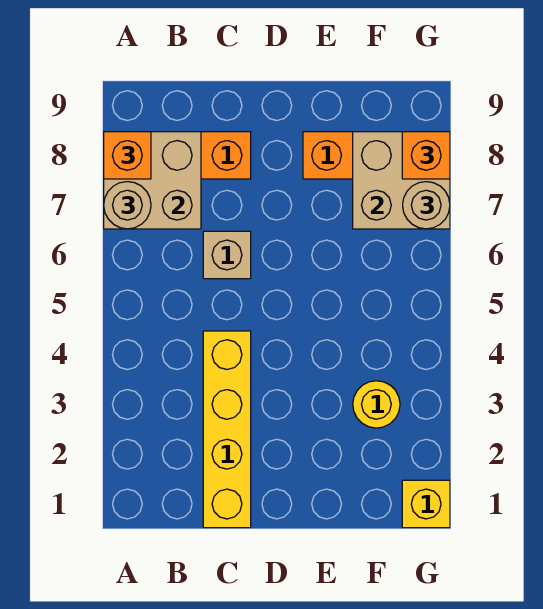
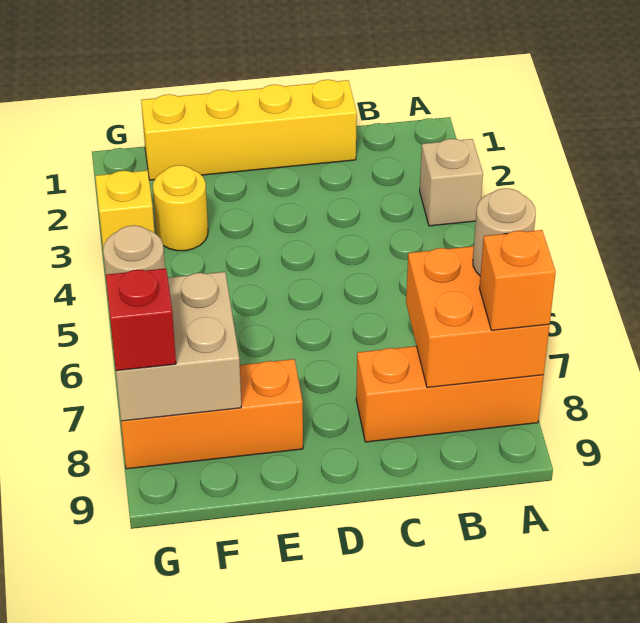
tan brick A7:B8 level 2 -> orange brick A7:B8 level 2
yellow brick C1:C4 level 1 -> yellow brick C1:F1 level 1
tan brick C6 level 1 -> tan brick A3 level 1
yellow brick G1 level 1 -> yellow brick G3 level 1
orange brick G8 level 3 -> red brick G8 level 3

